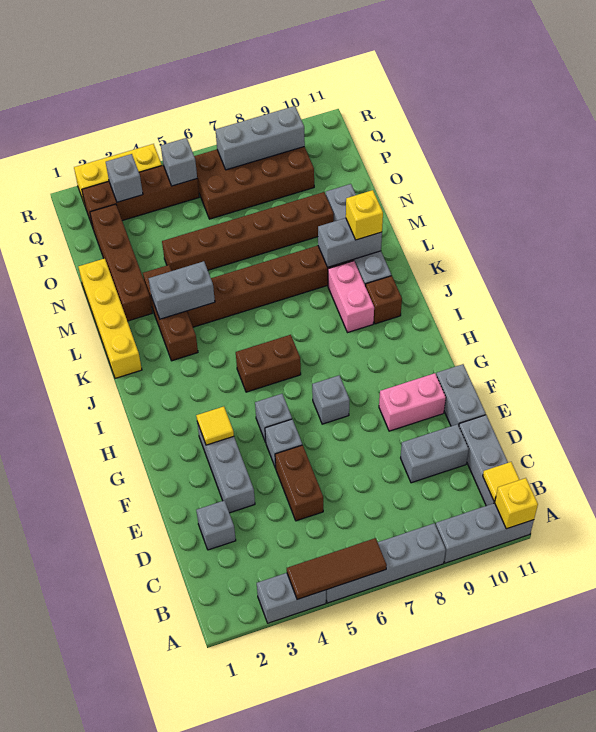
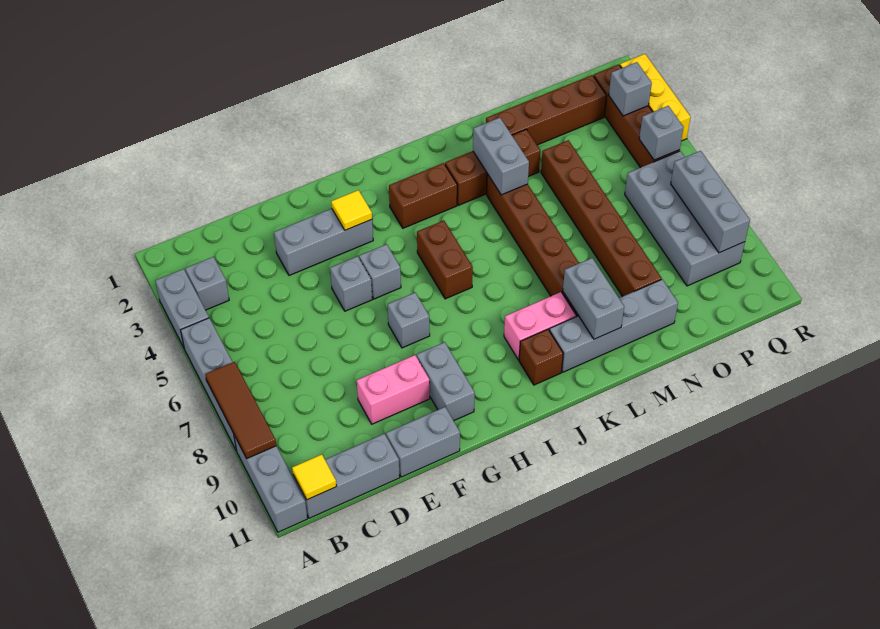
brown tile A4:A6 level 2 -> brown tile A7:A9 level 2
yellow brick A11 level 2 -> none
grey brick D2 level 1 -> grey brick B3 level 1
brown brick D5:E5 level 1 -> brown brick I3:J3 level 1
grey brick D9:D10 level 1 -> grey brick G9:G10 level 1
pink brick F9:F10 level 1 -> pink brick E9:F9 level 1
yellow brick K1:N1 level 1 -> none
yellow brick L10 level 3 -> none
brown brick P6:Q9 level 1 -> grey brick P6:Q9 level 1

